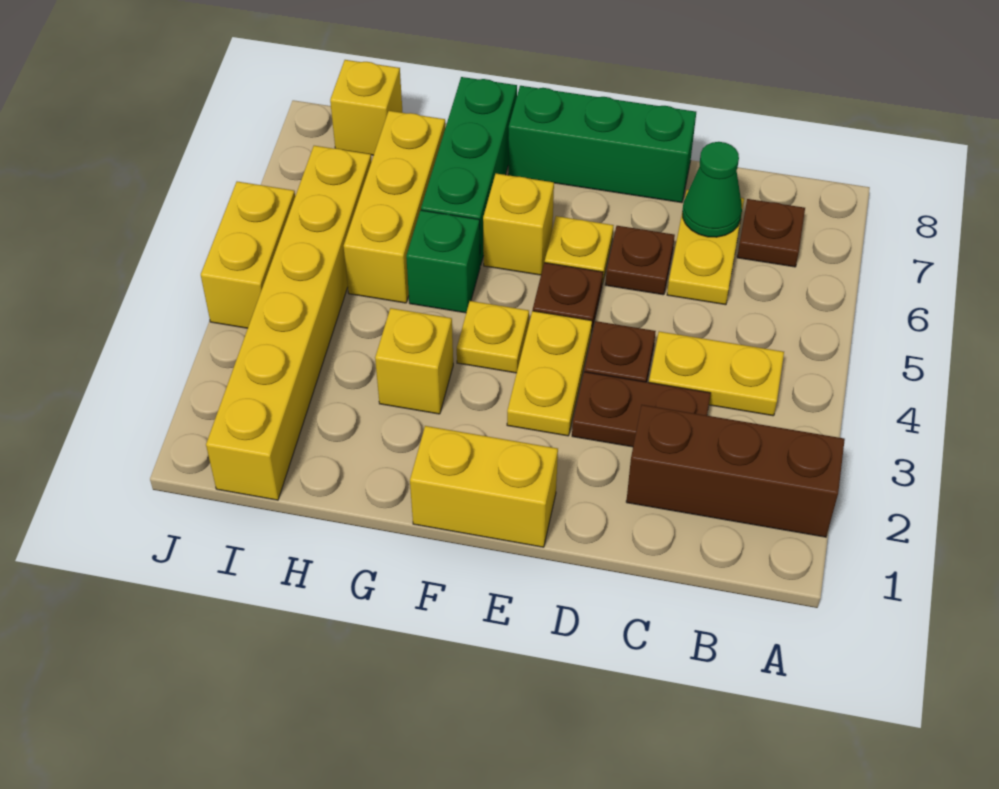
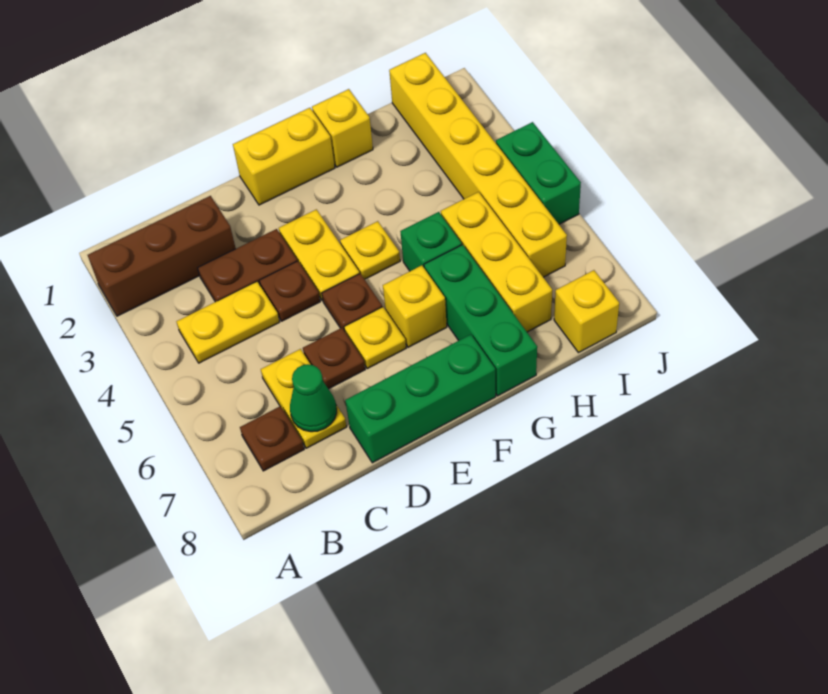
yellow brick G3 level 1 -> yellow brick G1 level 1
yellow brick J4:J5 level 1 -> green brick J4:J5 level 1

